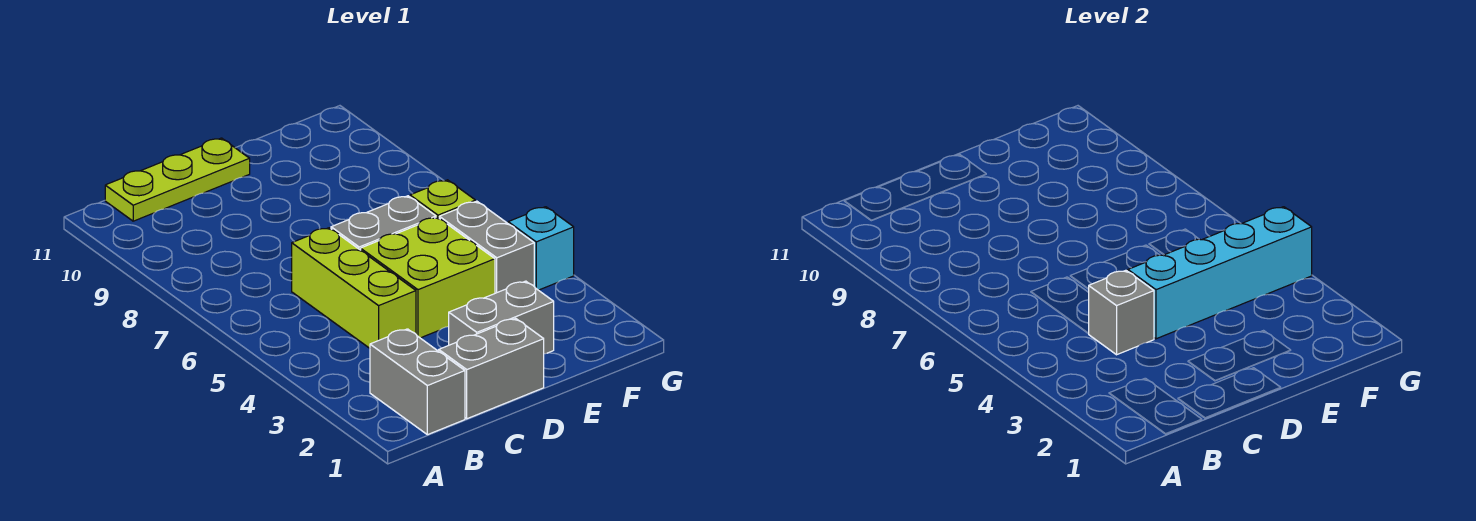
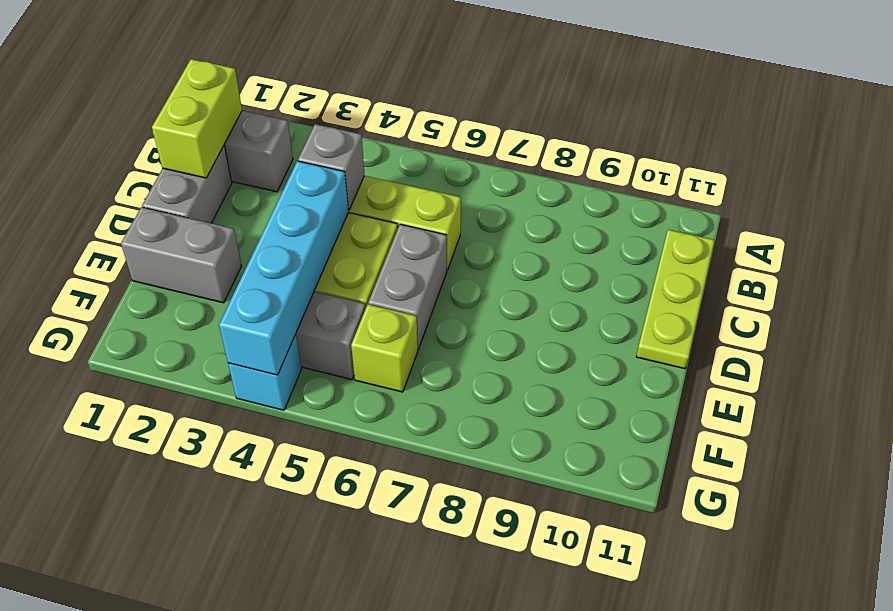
none -> lime brick B1:C1 level 2
grey brick D2:E2 level 1 -> grey brick E1:E2 level 1

